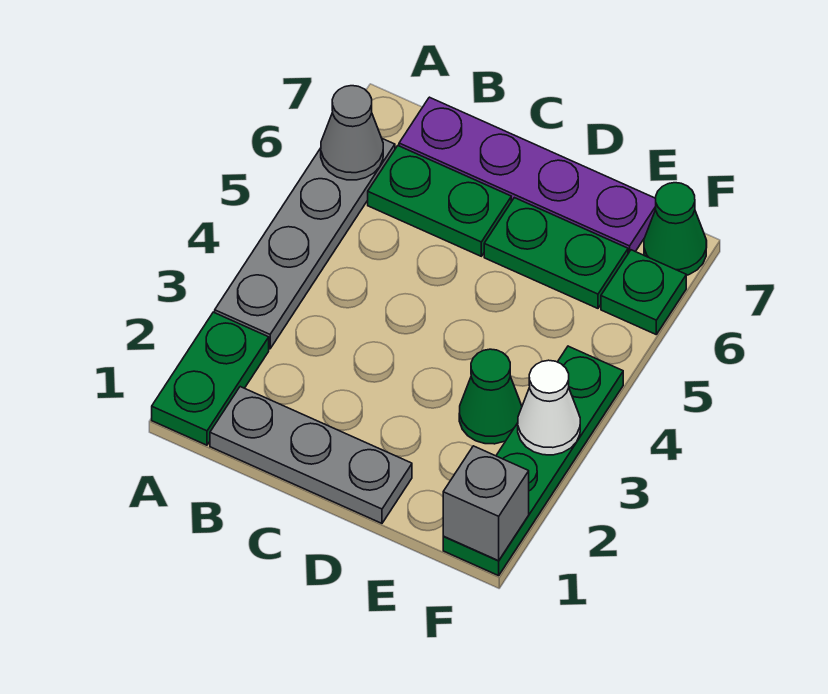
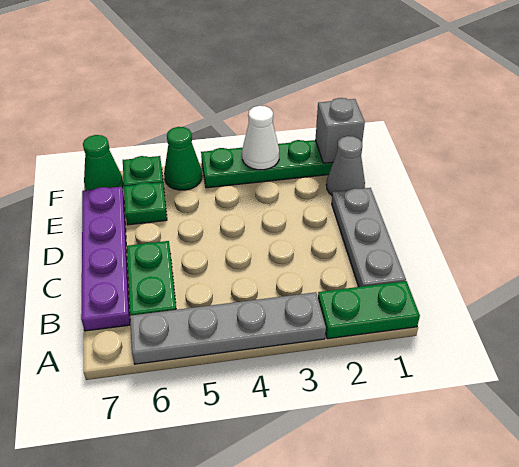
grey cone A6 level 2 -> grey cone E1 level 1
green plate D6:E6 level 1 -> green plate E6 level 1
green cone E3 level 1 -> green cone F5 level 1

